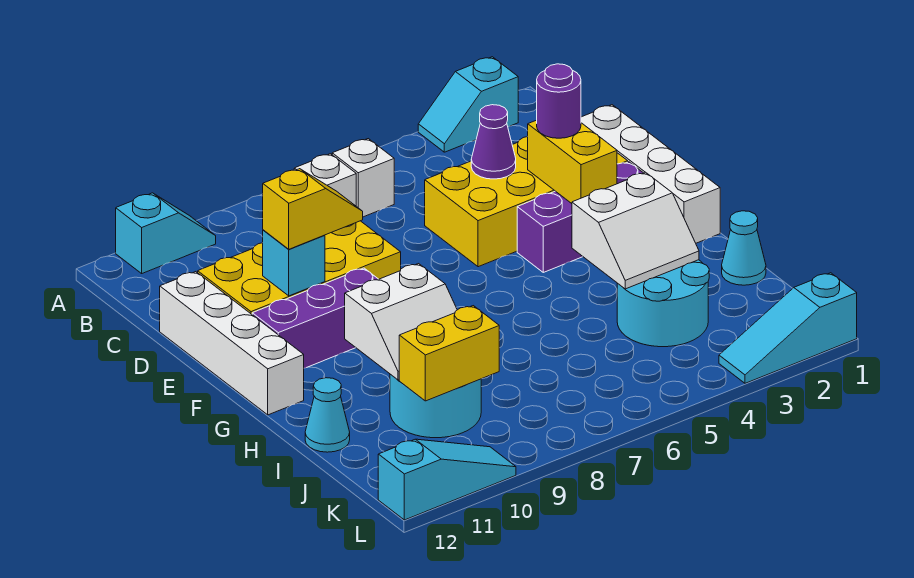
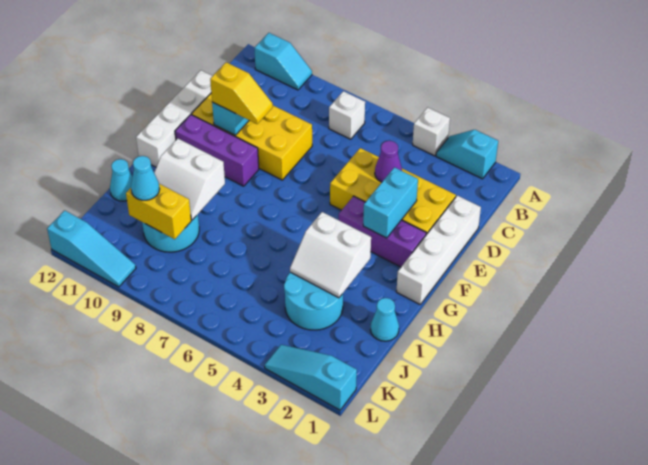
white brick B6 level 1 -> white brick A4 level 1
yellow brick E3:F3 level 2 -> cyan brick E3:F3 level 2
purple round brick E3 level 3 -> none
none -> cyan cone J10 level 3

